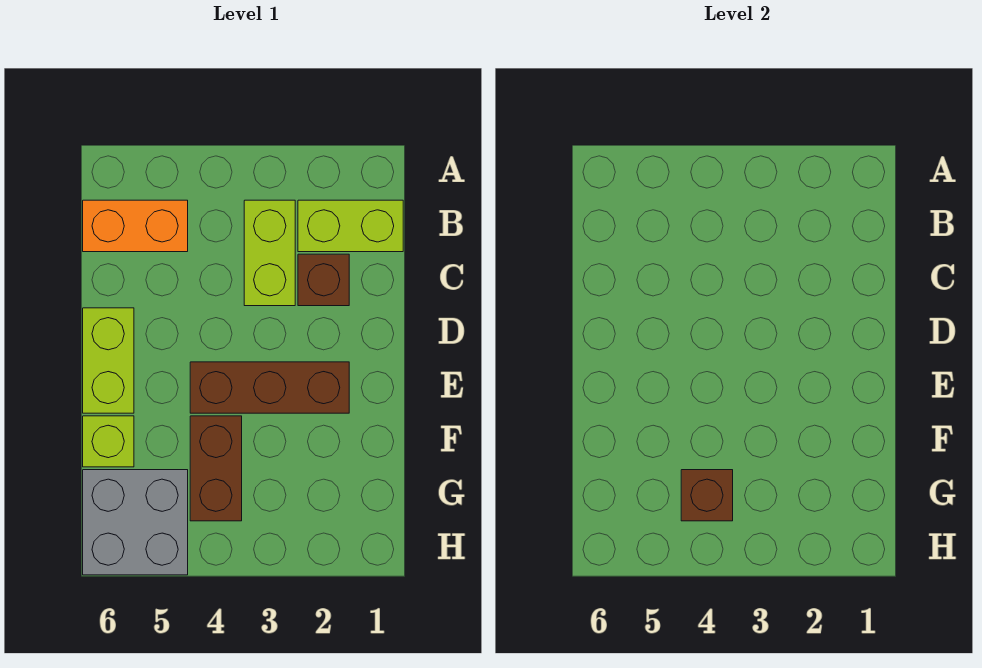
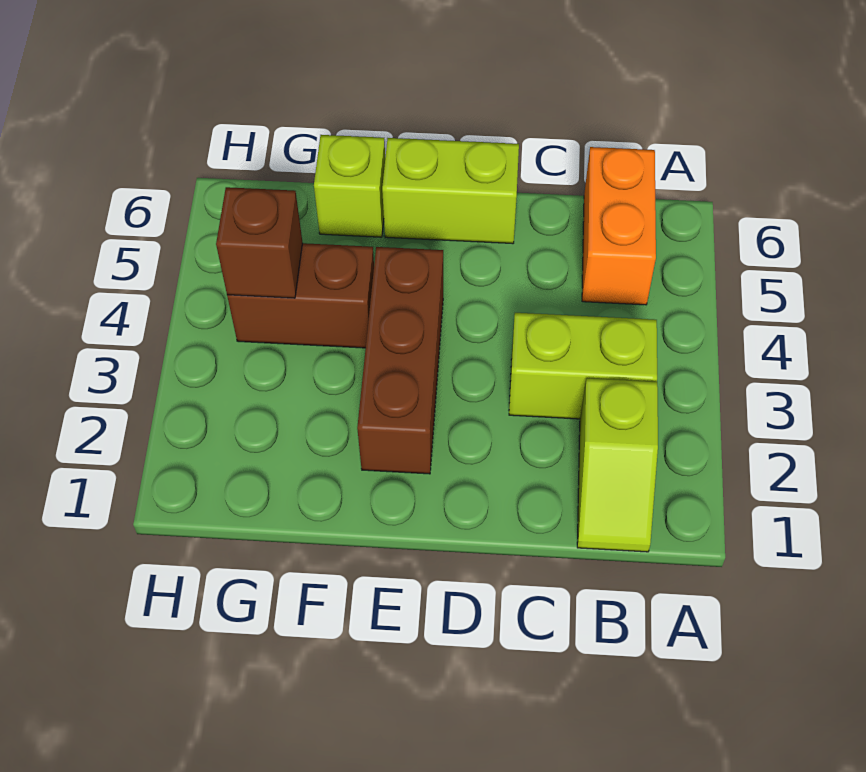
lime brick B1:B2 level 1 -> lime slope B1:B2 level 1 top 2
brown brick C2 level 1 -> none
grey brick G5:H6 level 1 -> none

